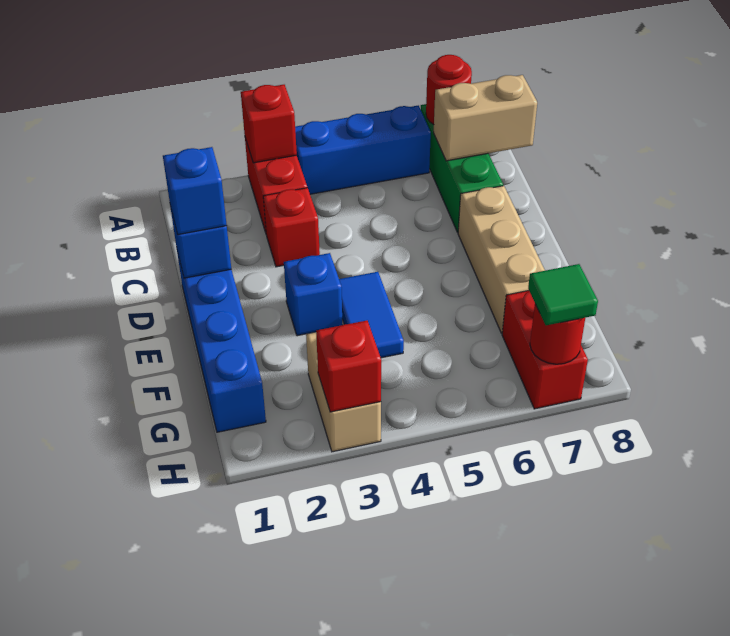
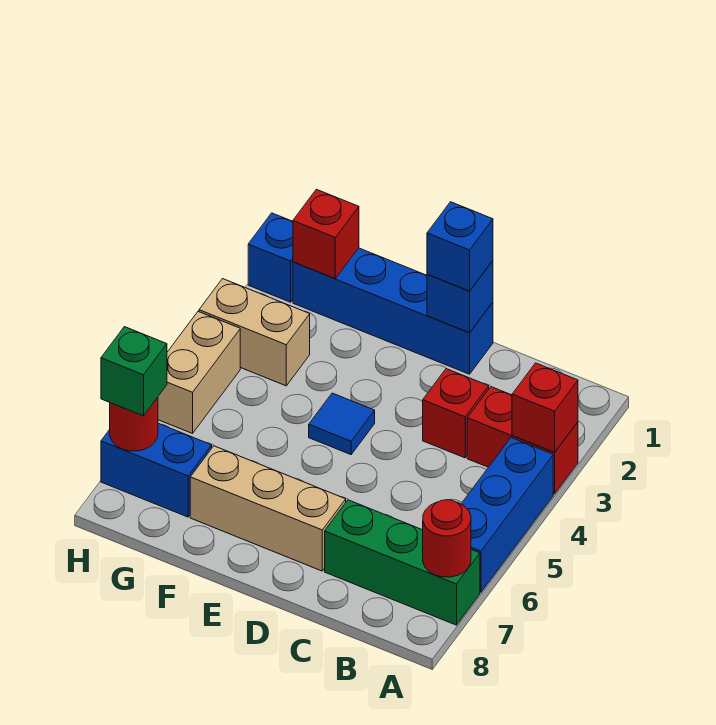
tan brick B7:B8 level 2 -> tan brick H4:H5 level 1
blue brick E3 level 1 -> blue brick H1 level 1
blue tile E4:F4 level 1 -> blue tile E4 level 1
red brick G7:H7 level 1 -> blue brick G7:H7 level 1
red brick H3 level 2 -> red brick G1 level 2
green tile H7 level 3 -> green brick H7 level 3

